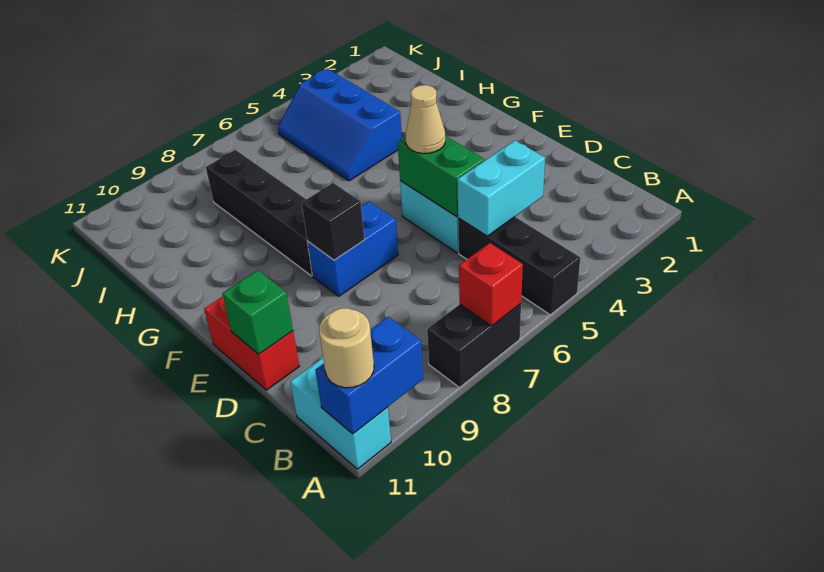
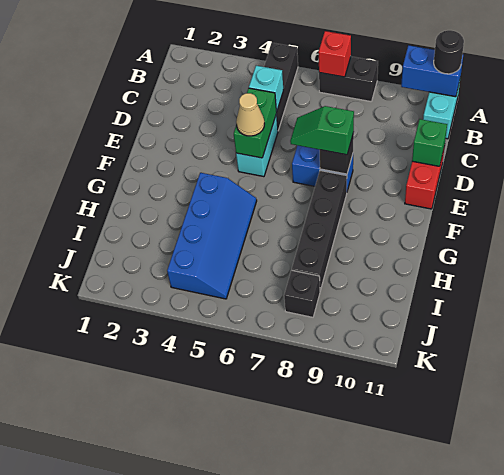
tan round brick A11 level 3 -> black round brick A11 level 3
cyan brick C4:C5 level 2 -> cyan brick C5 level 2
none -> green slope E7:E8 level 3 top 8
blue slope H4:J5 level 1 top 4 -> blue slope G4:J5 level 1 top 4
none -> black brick J8 level 1

